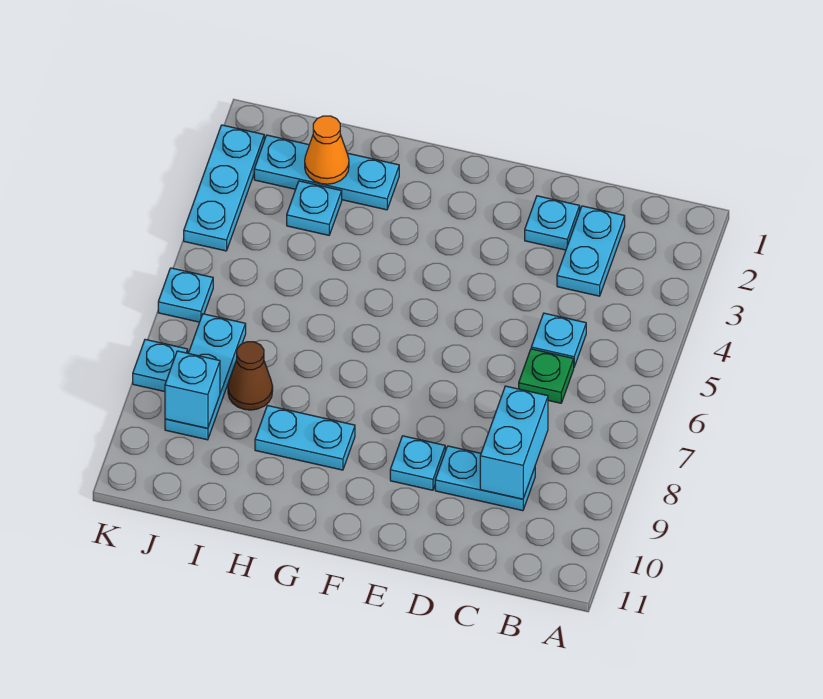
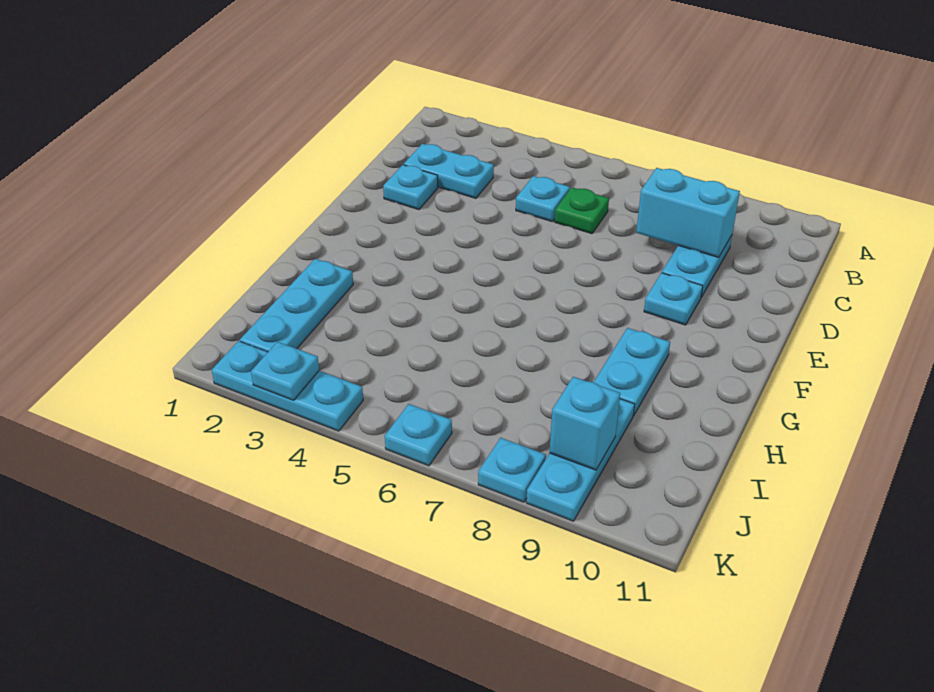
orange cone I2 level 2 -> none
cyan plate I3 level 1 -> cyan plate K3 level 2
brown cone I8 level 1 -> none
cyan plate J7:J9 level 1 -> cyan plate I9:K9 level 1

